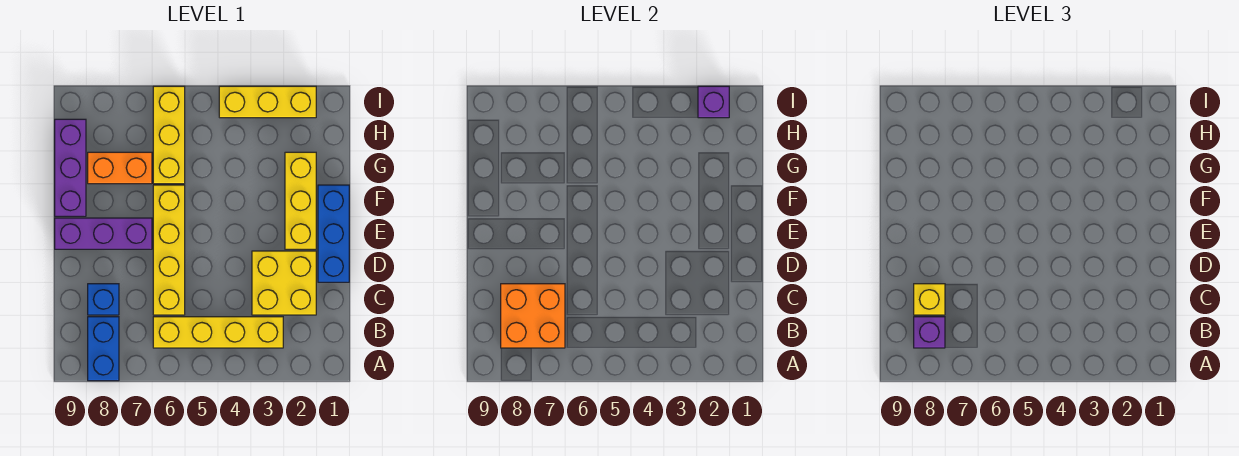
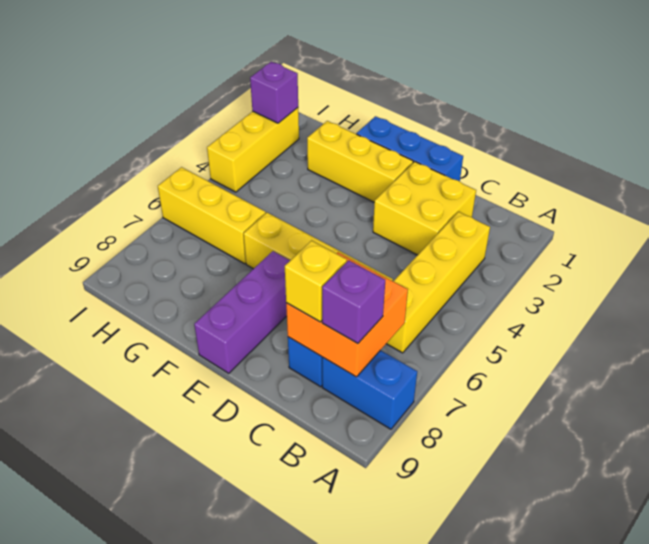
purple brick F9:H9 level 1 -> none
orange brick G7:G8 level 1 -> none

